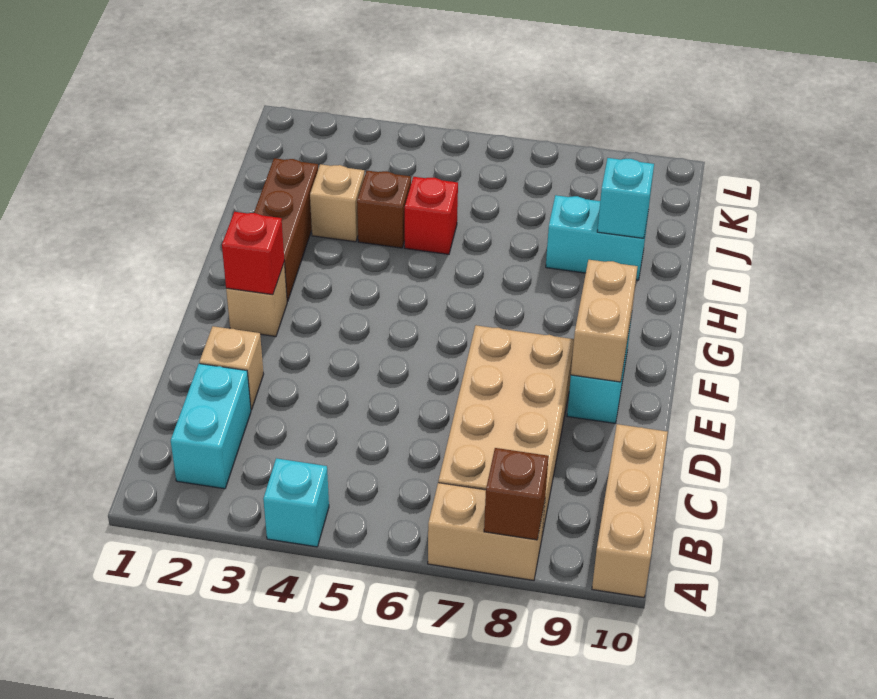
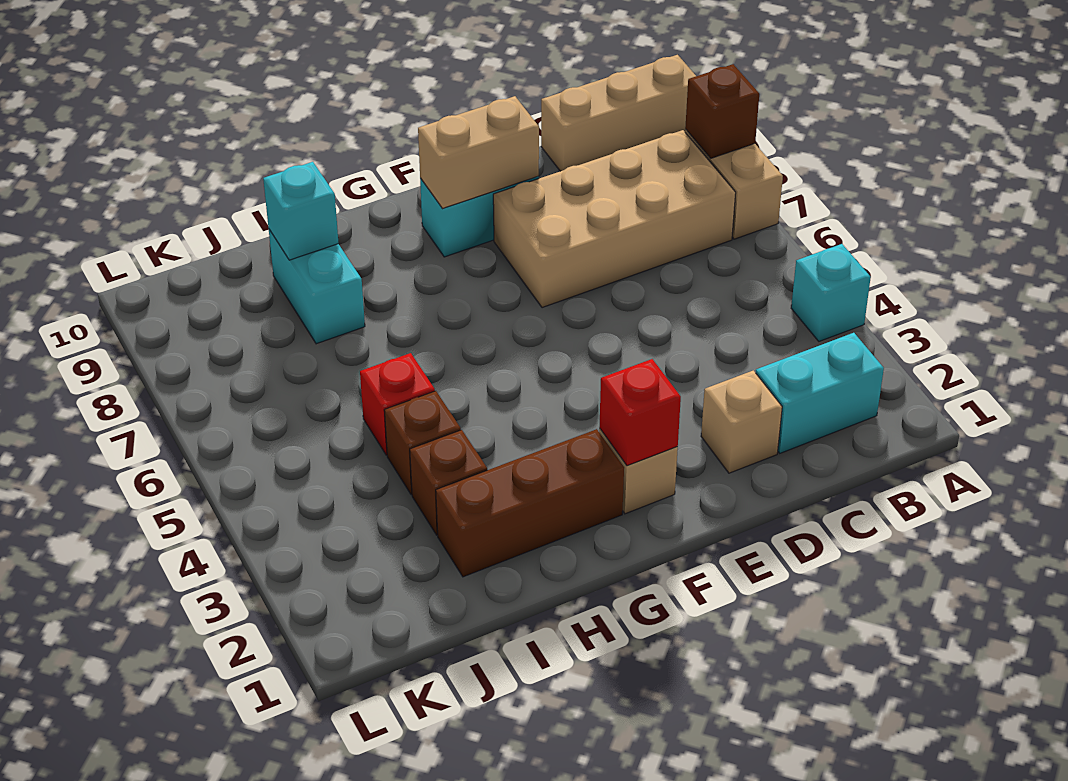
tan brick I3 level 1 -> brown brick I3 level 1

